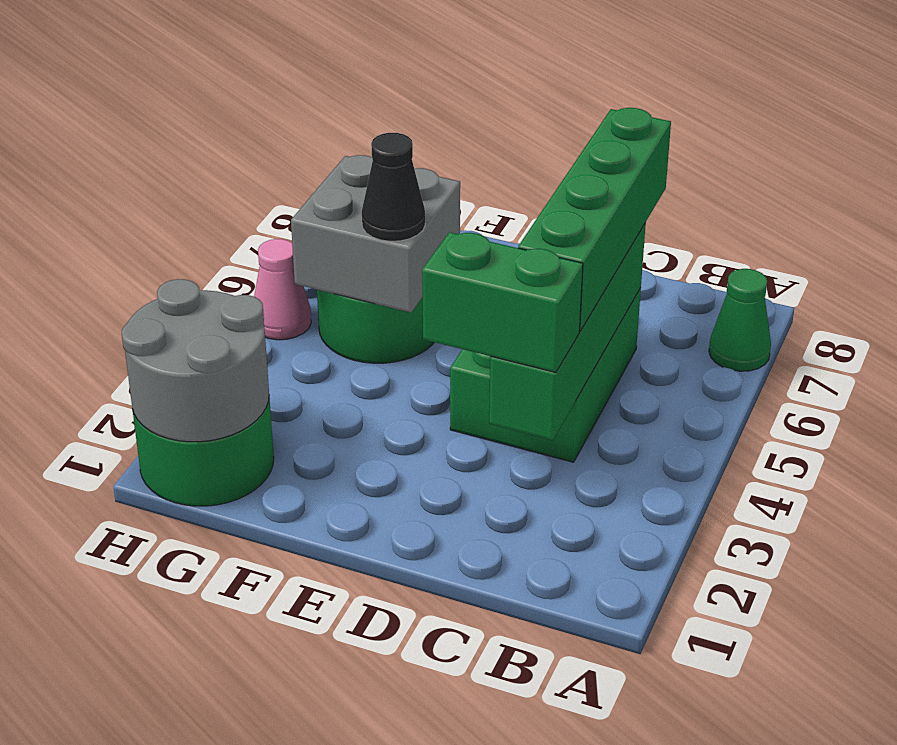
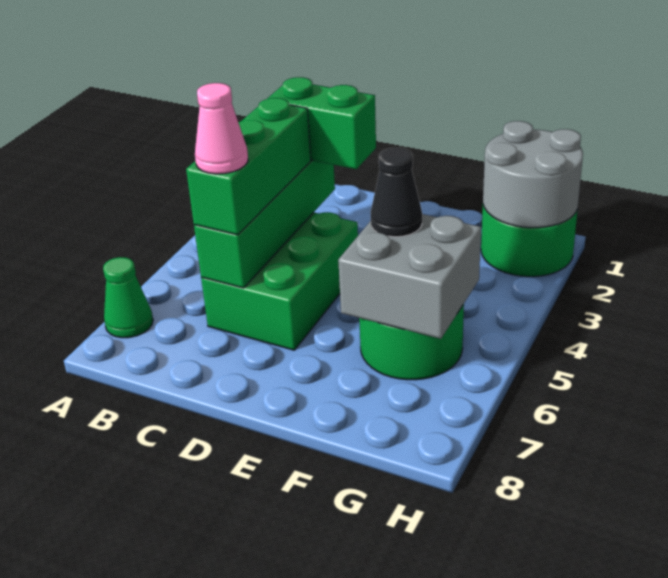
green brick C4:C7 level 3 -> green brick C4:C6 level 3
pink cone H5 level 1 -> pink cone C6 level 4

